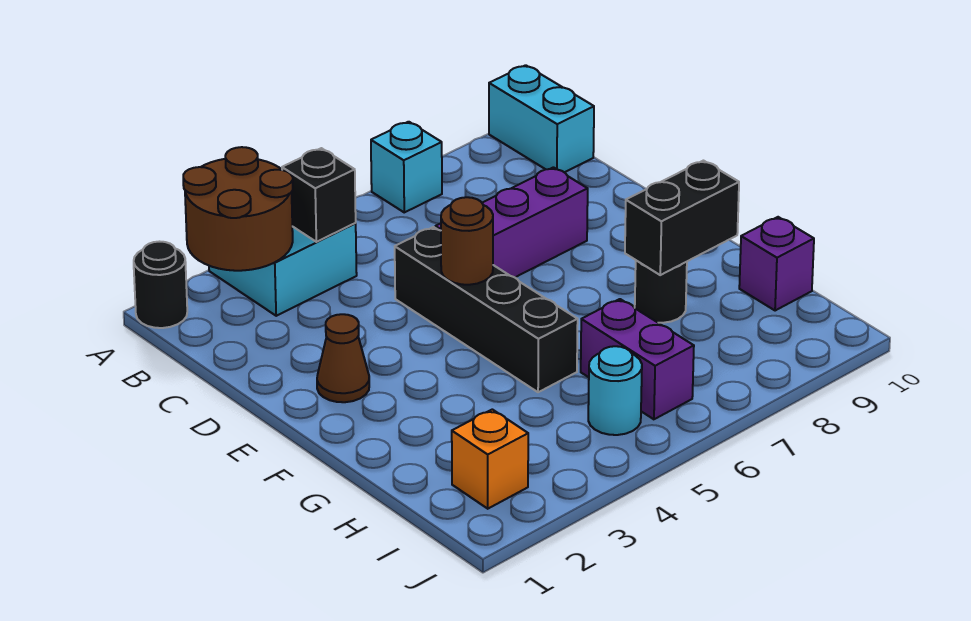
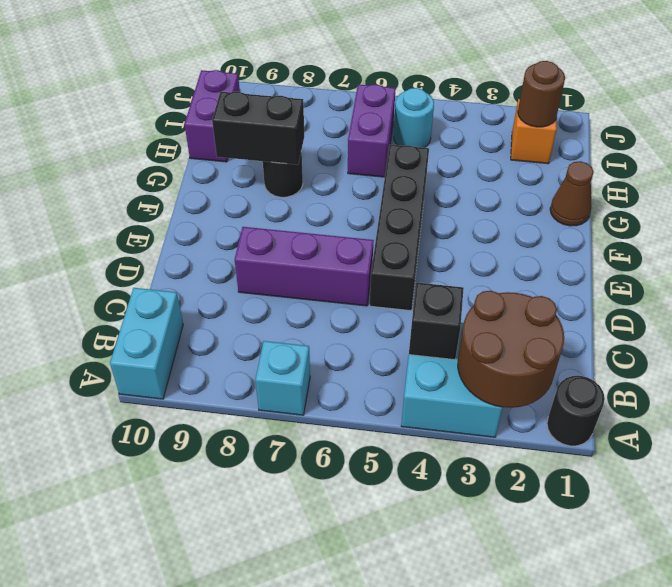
brown cone E2 level 1 -> brown cone G1 level 1
brown round brick E5 level 2 -> brown round brick I2 level 2
purple brick H10 level 1 -> purple brick H10:I10 level 1

